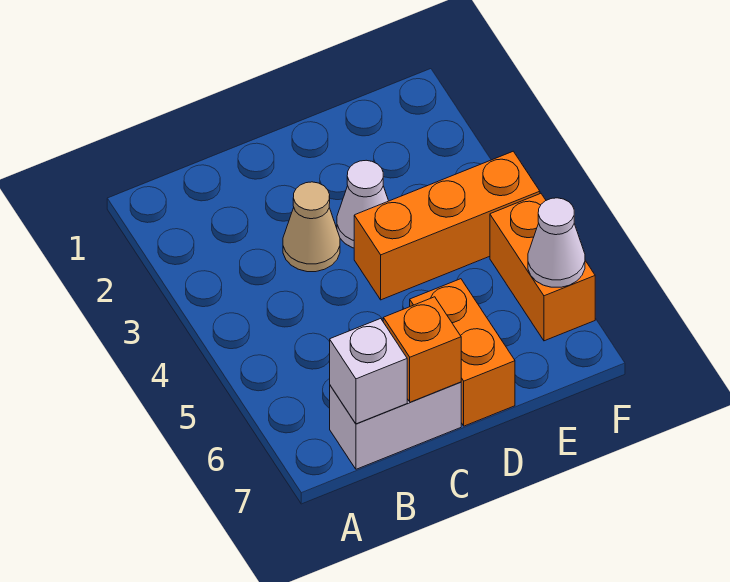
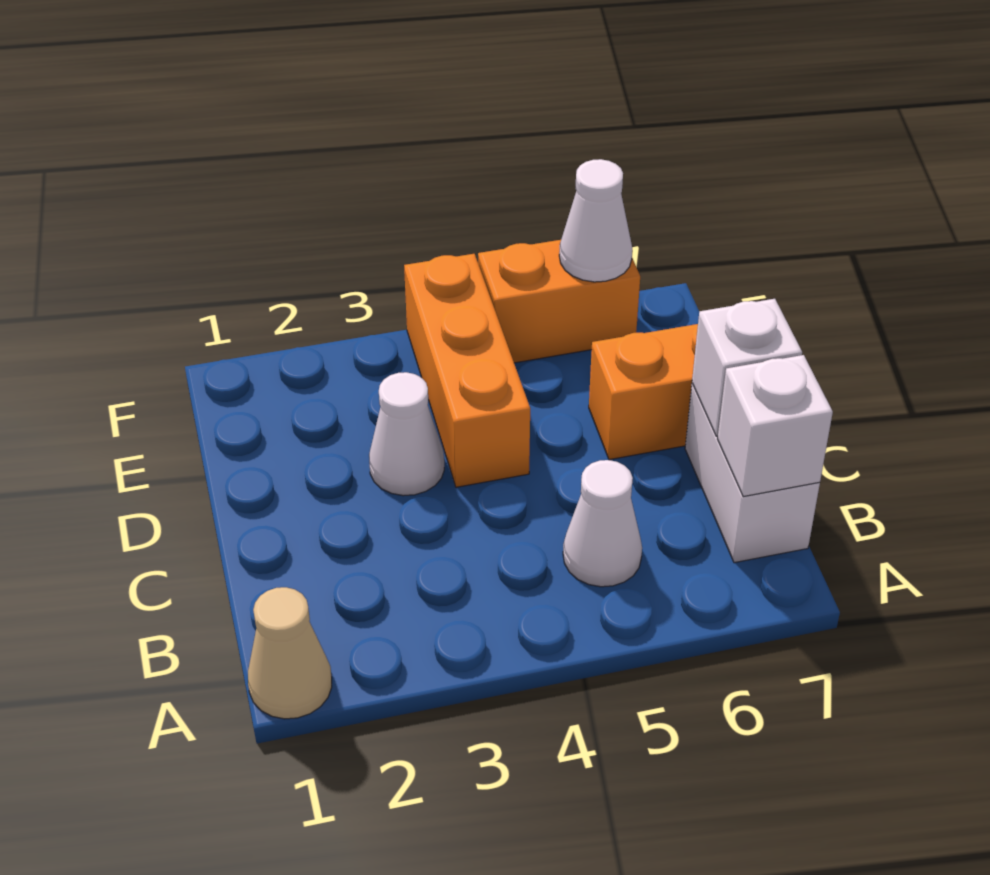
none -> white cone B5 level 1
tan cone C3 level 1 -> tan cone A1 level 1
orange brick C7 level 2 -> white brick C7 level 2

